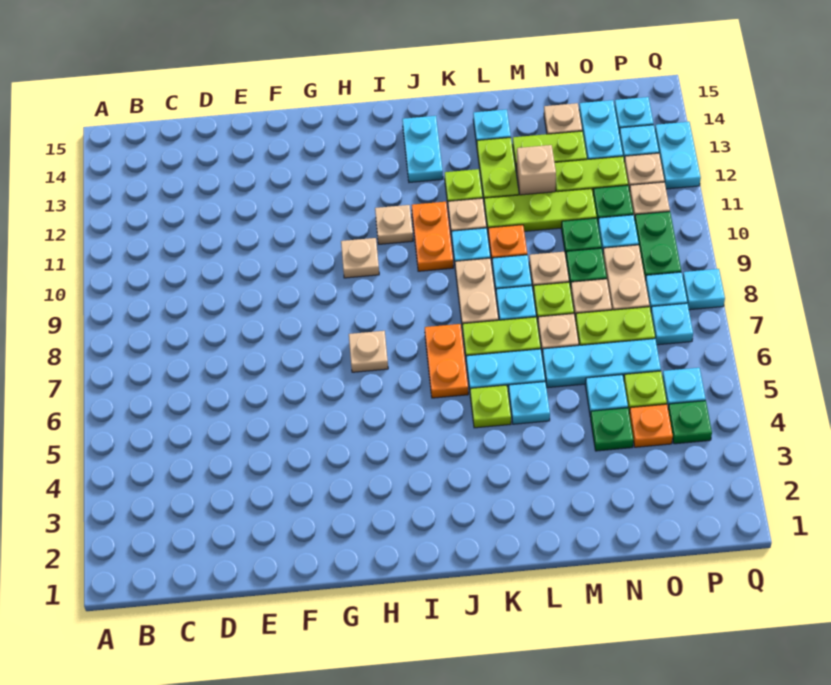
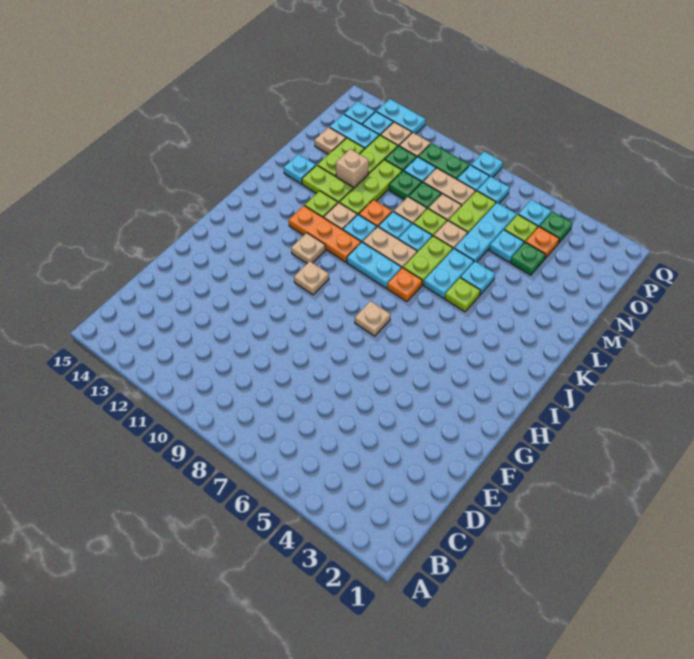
orange plate J6:J7 level 1 -> orange plate J7 level 1
orange plate J10:J11 level 1 -> orange plate J10:J12 level 1
cyan plate J13:J14 level 1 -> cyan plate J8:J9 level 1

